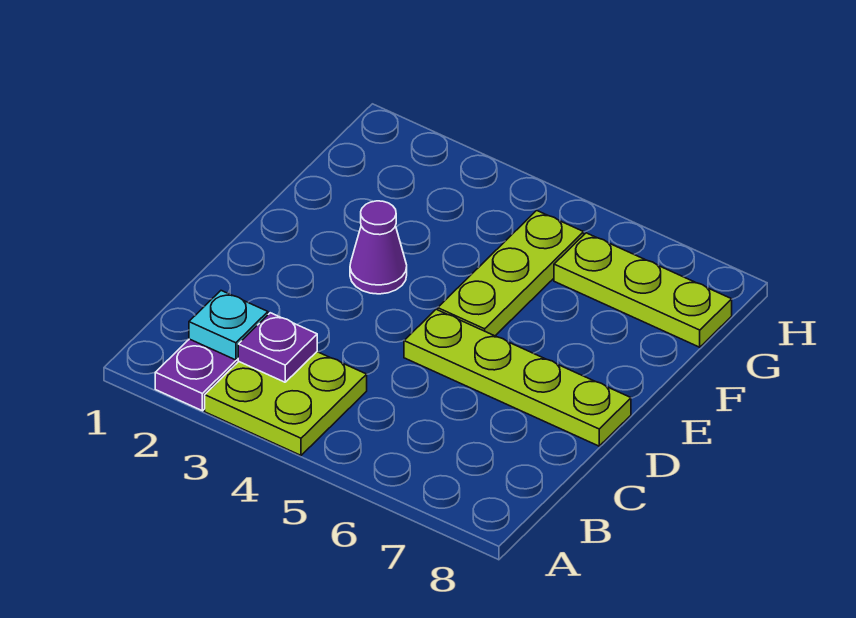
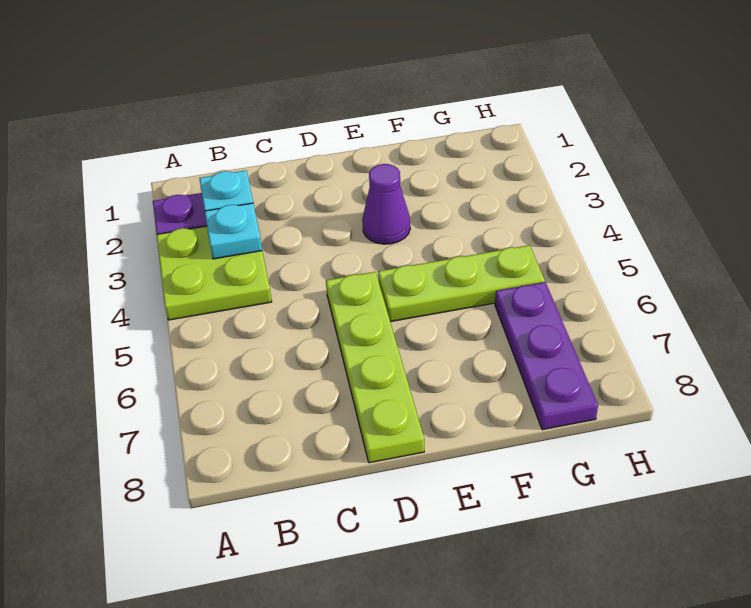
purple plate B3 level 2 -> cyan plate B3 level 2
lime plate G6:G8 level 1 -> purple plate G6:G8 level 1

